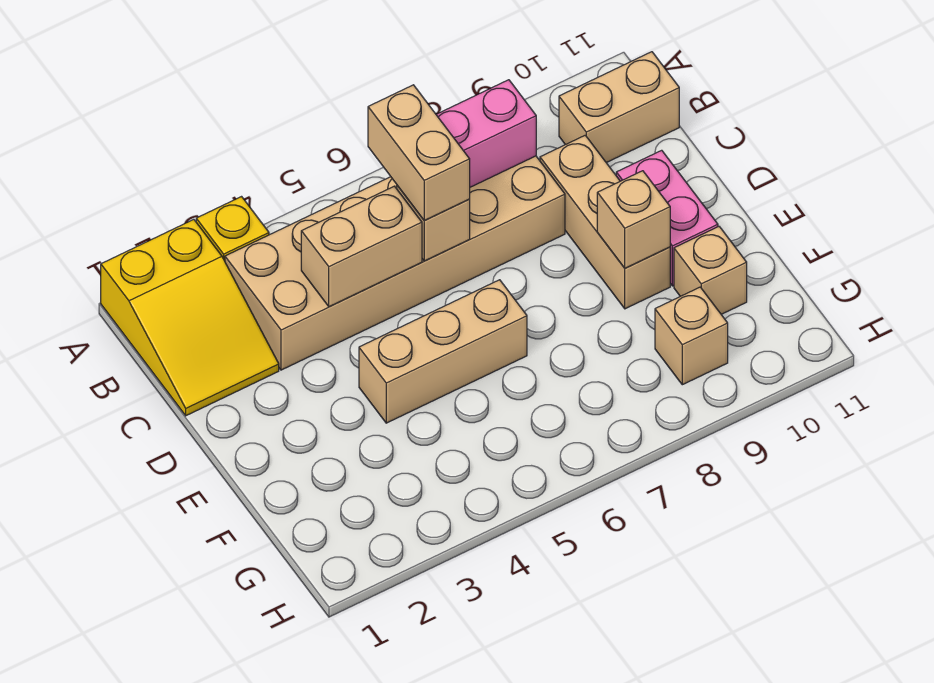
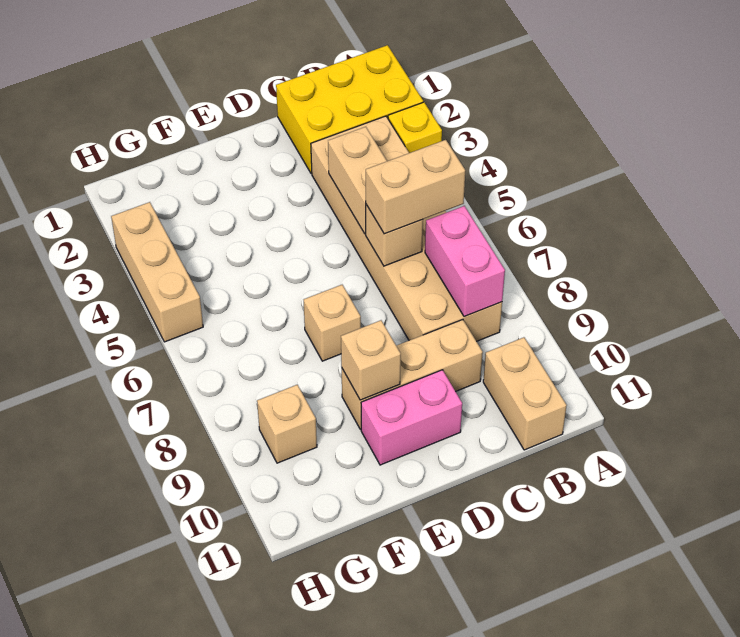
yellow slope A1:C2 level 1 top A -> yellow brick A1:C2 level 1
tan brick E4:E6 level 1 -> tan brick H3:H5 level 1
tan brick F10 level 1 -> tan brick E7 level 1

